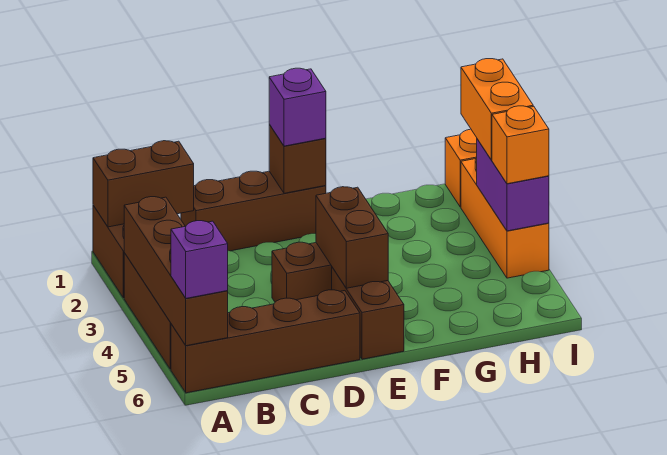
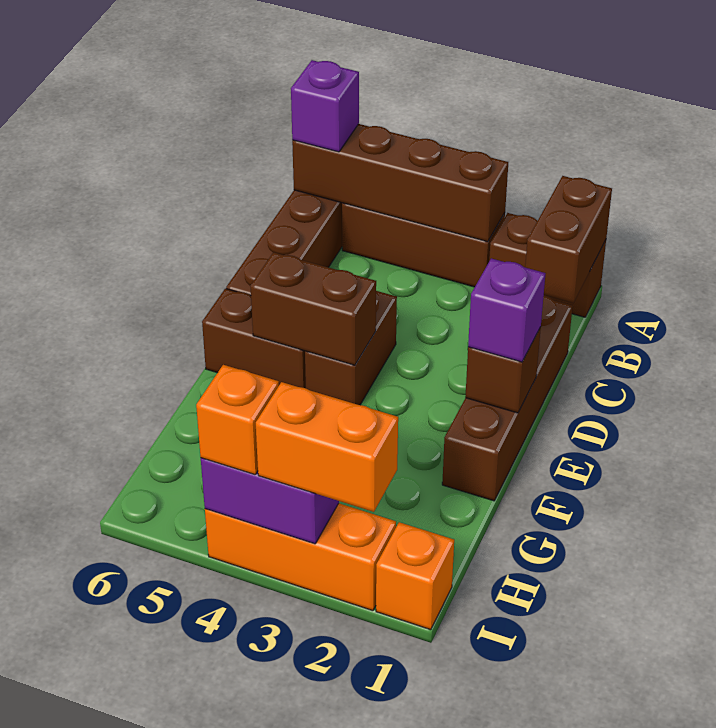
brown brick C1:E1 level 1 -> brown brick C1:F1 level 1

